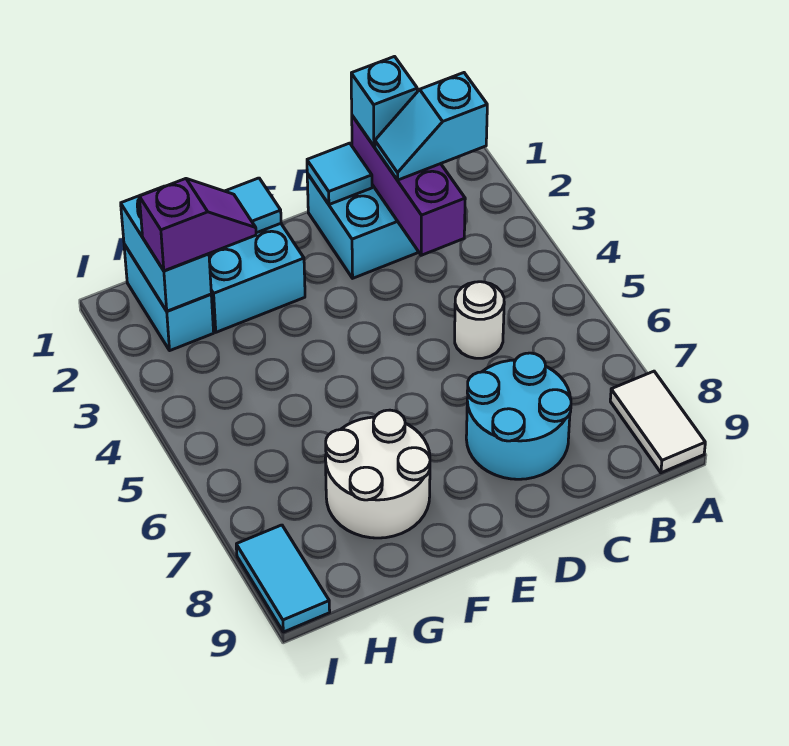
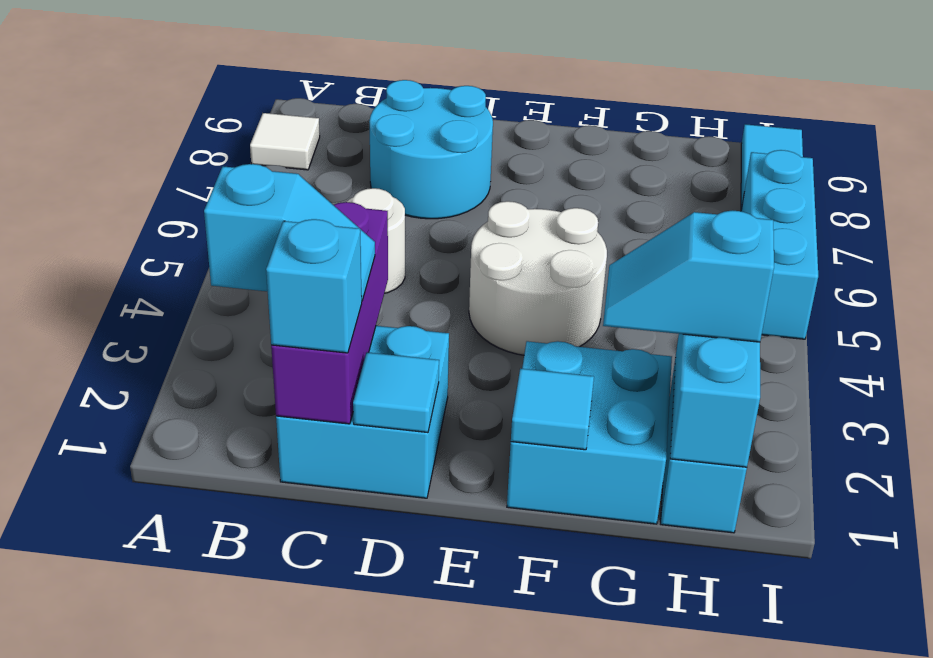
white tile A8:A9 level 1 -> white tile A8 level 1
white round brick F7:G8 level 1 -> white round brick E4:F5 level 1
purple slope G2:H2 level 3 top H -> cyan slope G2:H2 level 3 top H
none -> cyan brick I5:I7 level 1

